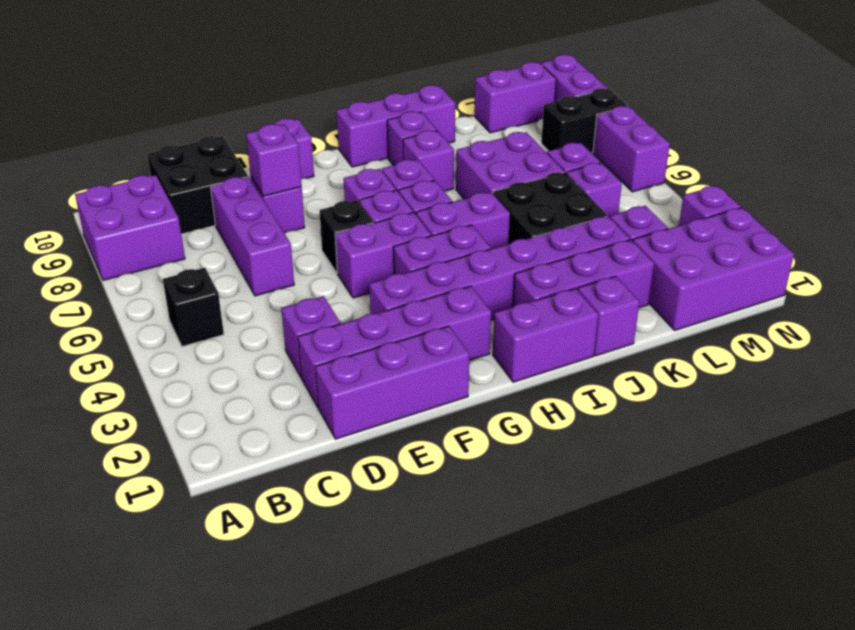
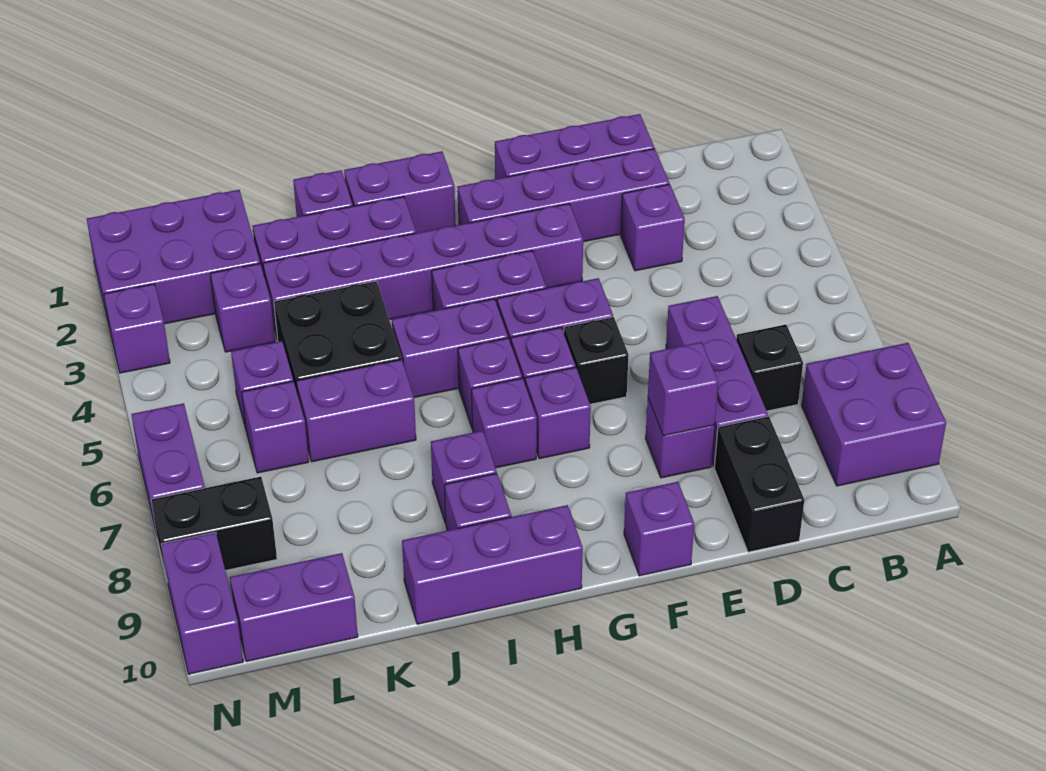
black brick B5 level 1 -> black brick C7 level 1
black brick C9:D10 level 1 -> black brick D9:D10 level 1
purple brick J6:K7 level 1 -> purple brick J6:K6 level 1

